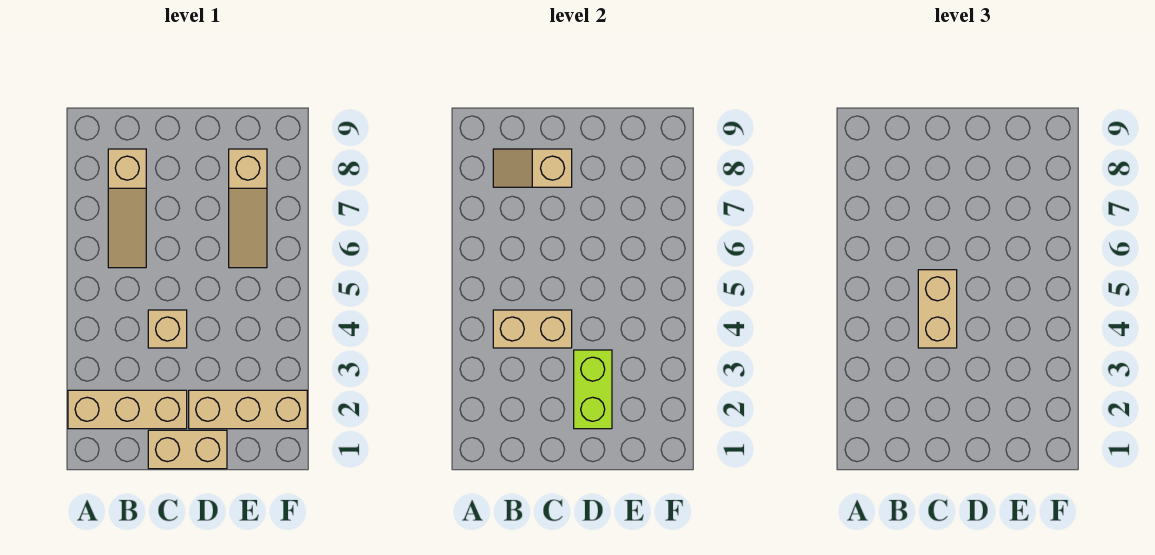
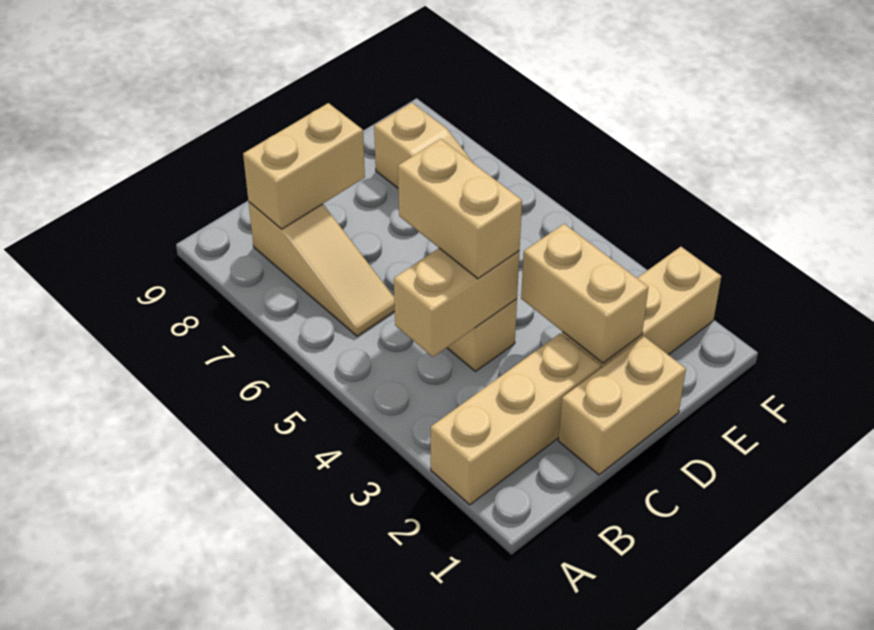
tan slope B8:C8 level 2 top C -> tan brick B8:C8 level 2
lime brick D2:D3 level 2 -> tan brick D2:D3 level 2

